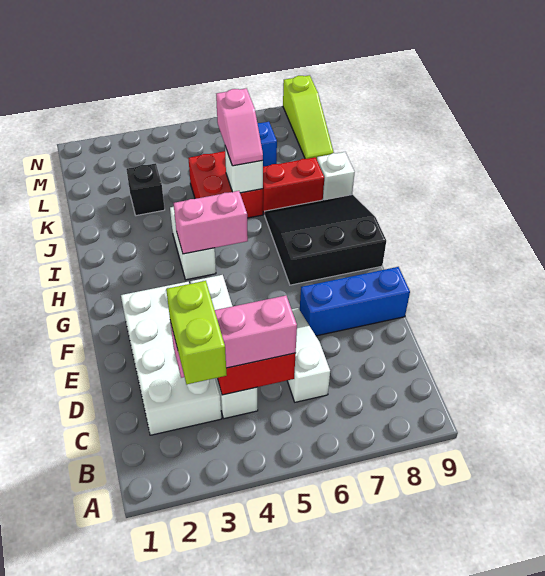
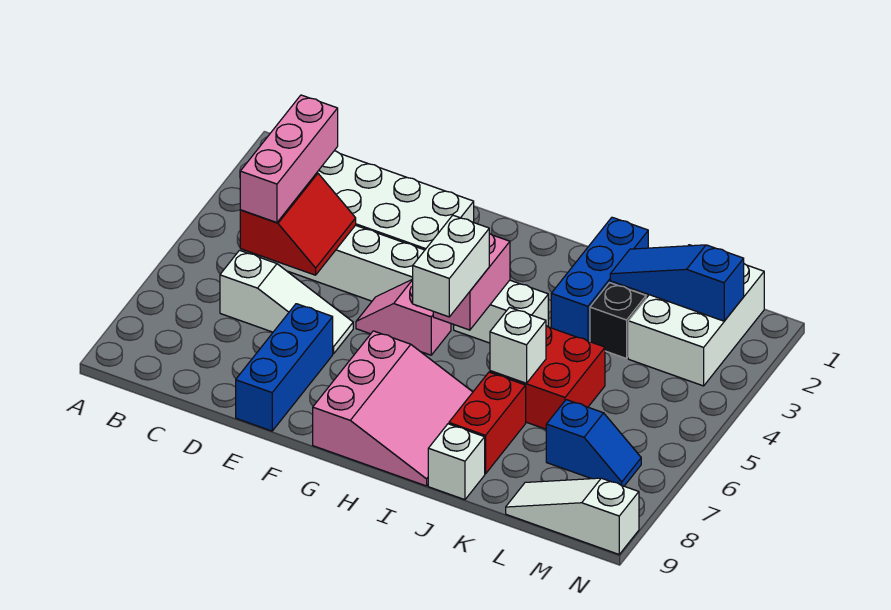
lime brick B3:C3 level 4 -> none
black slope G7:I9 level 1 top G -> pink slope G7:I9 level 1 top G
none -> white brick H5:H6 level 3
none -> blue brick J1:J3 level 1
pink slope J6:K6 level 3 top K -> pink slope F5:G5 level 1 top G
none -> blue slope K2:M2 level 2 top M
none -> white brick L1:M3 level 1
lime slope L9:N9 level 1 top N -> white slope L9:N9 level 1 top N

